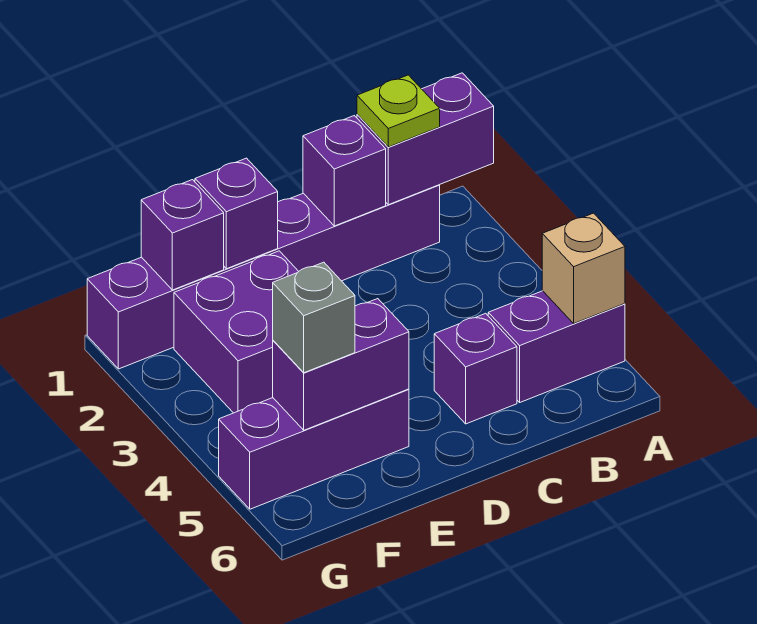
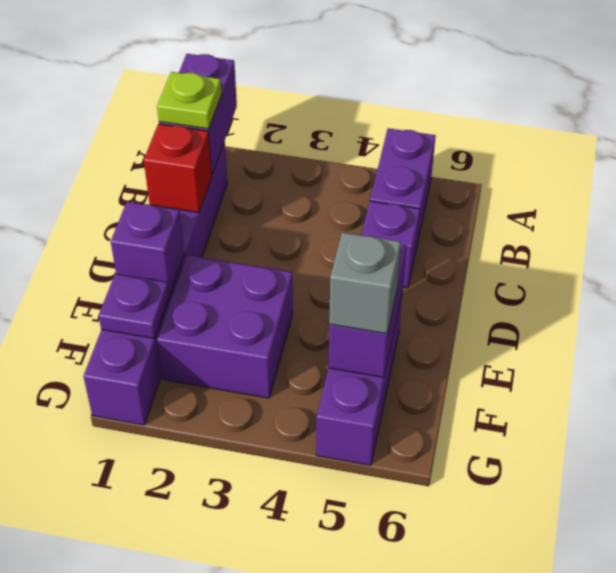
tan brick A5 level 2 -> none
purple brick C1 level 2 -> red brick C1 level 2
purple brick F1 level 2 -> purple plate F1 level 2

